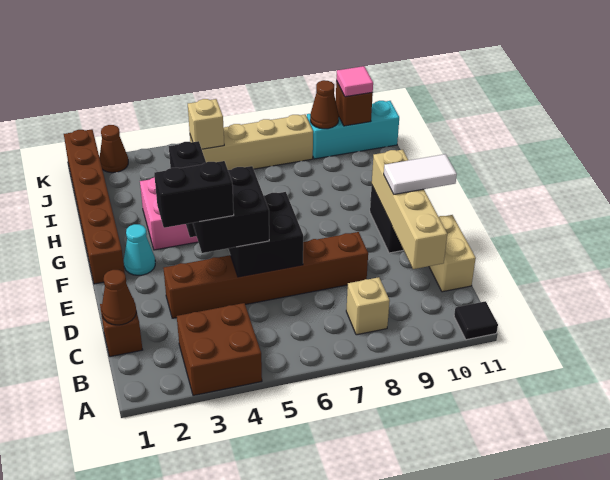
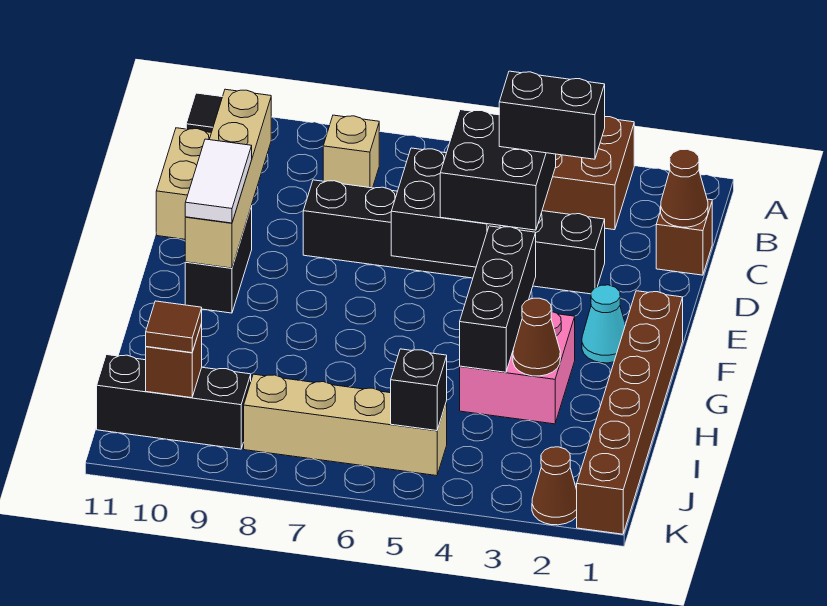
brown brick D3:D8 level 1 -> black brick D3:D8 level 1
white tile E10:E11 level 3 -> white tile E10:F10 level 3
tan brick J5 level 2 -> black brick J5 level 2
cyan brick J9:J11 level 1 -> black brick J9:J11 level 1
brown cone J9 level 2 -> brown cone H3 level 2
pink tile J10 level 3 -> brown tile J10 level 3

